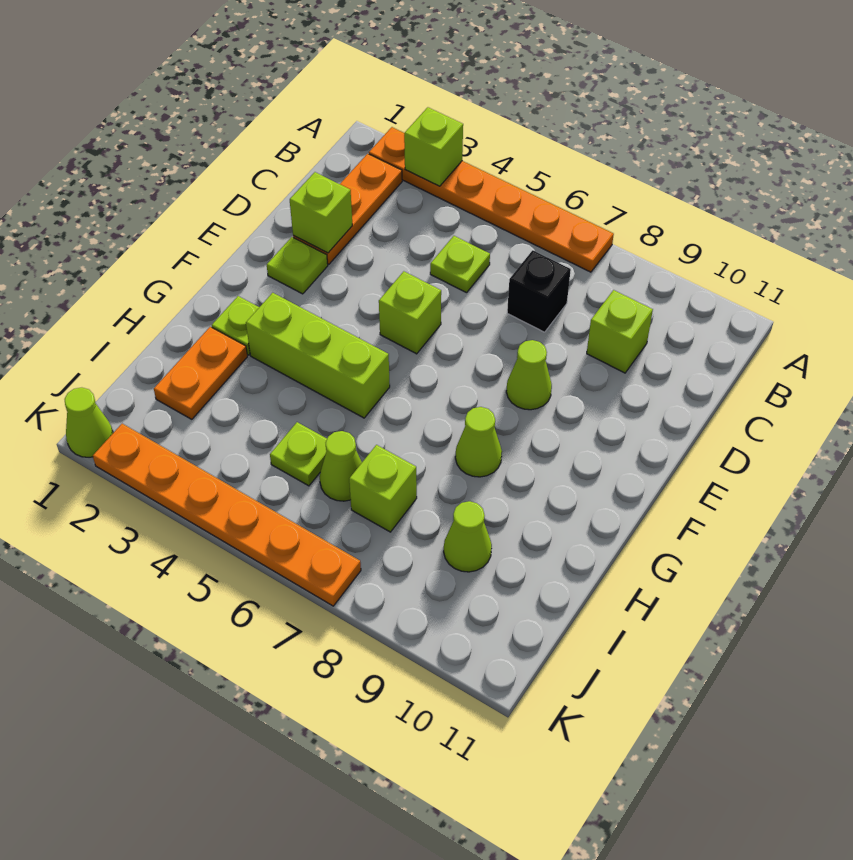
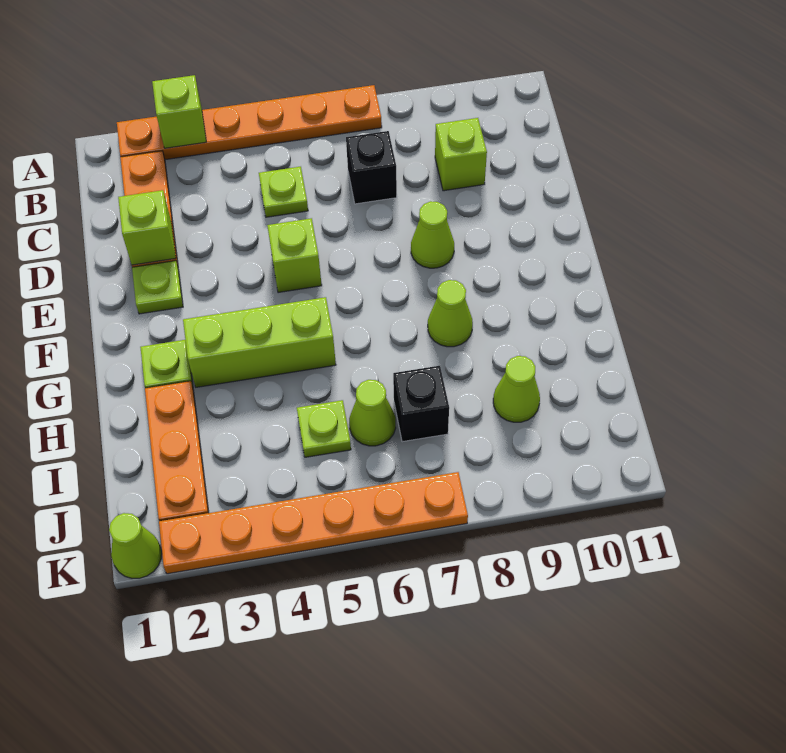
orange plate H2:I2 level 1 -> orange plate H2:J2 level 1
lime brick I7 level 1 -> black brick I7 level 1

